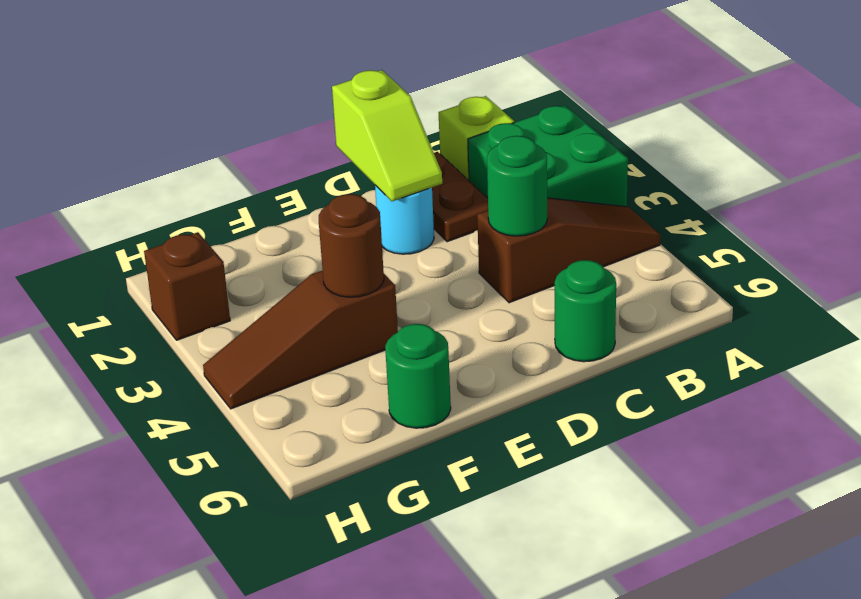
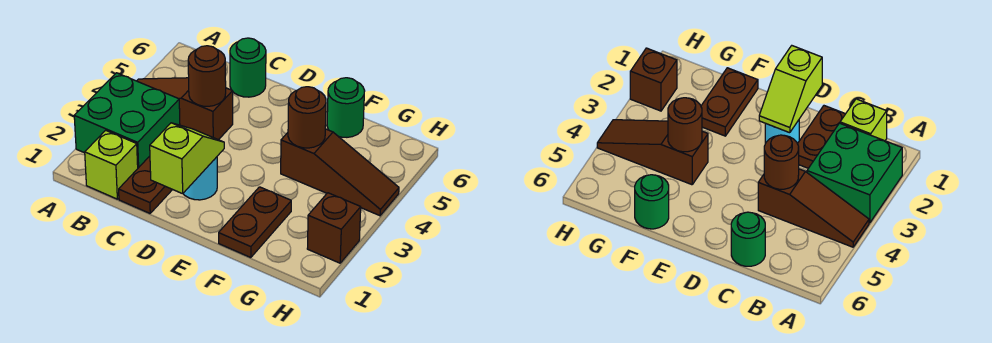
green round brick C4 level 2 -> brown round brick C4 level 2
none -> brown plate F1:F2 level 1

